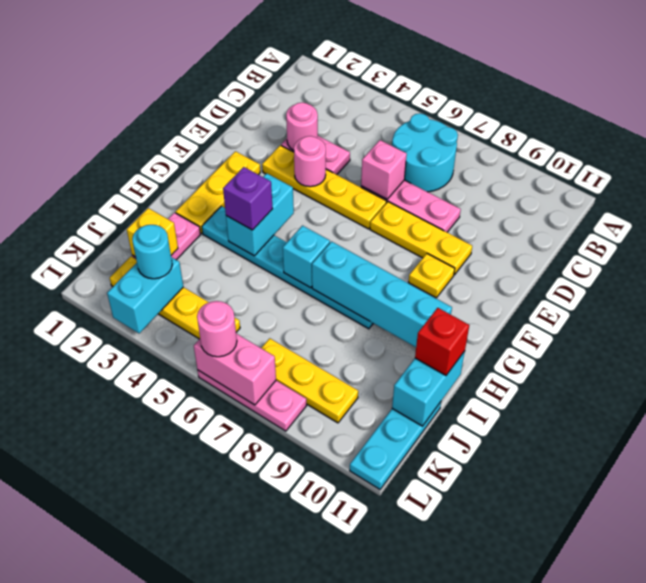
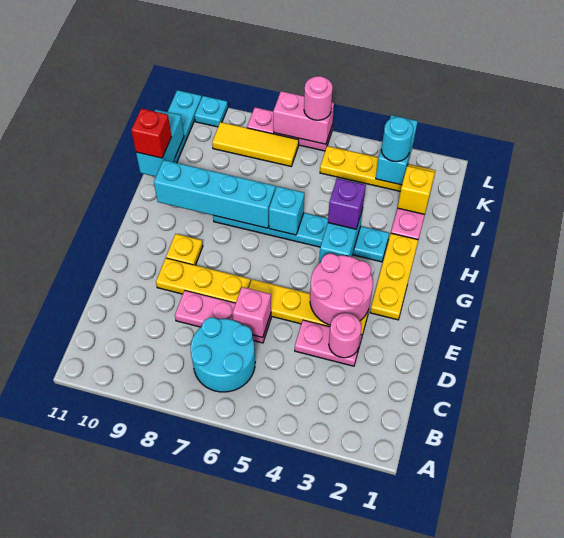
pink round brick E4 level 2 -> pink round brick E3:F4 level 2
yellow plate K7:K9 level 1 -> yellow tile K7:K9 level 1
none -> cyan plate L10 level 1

